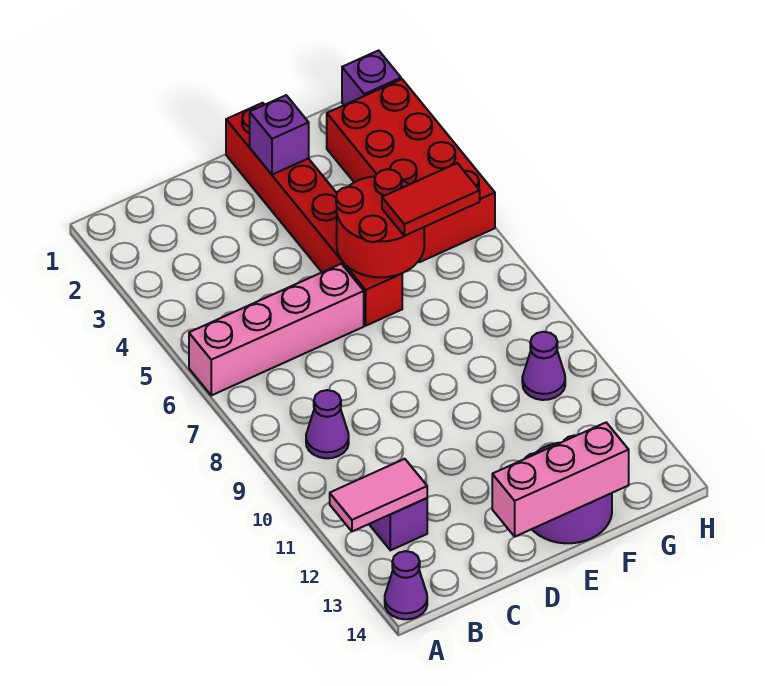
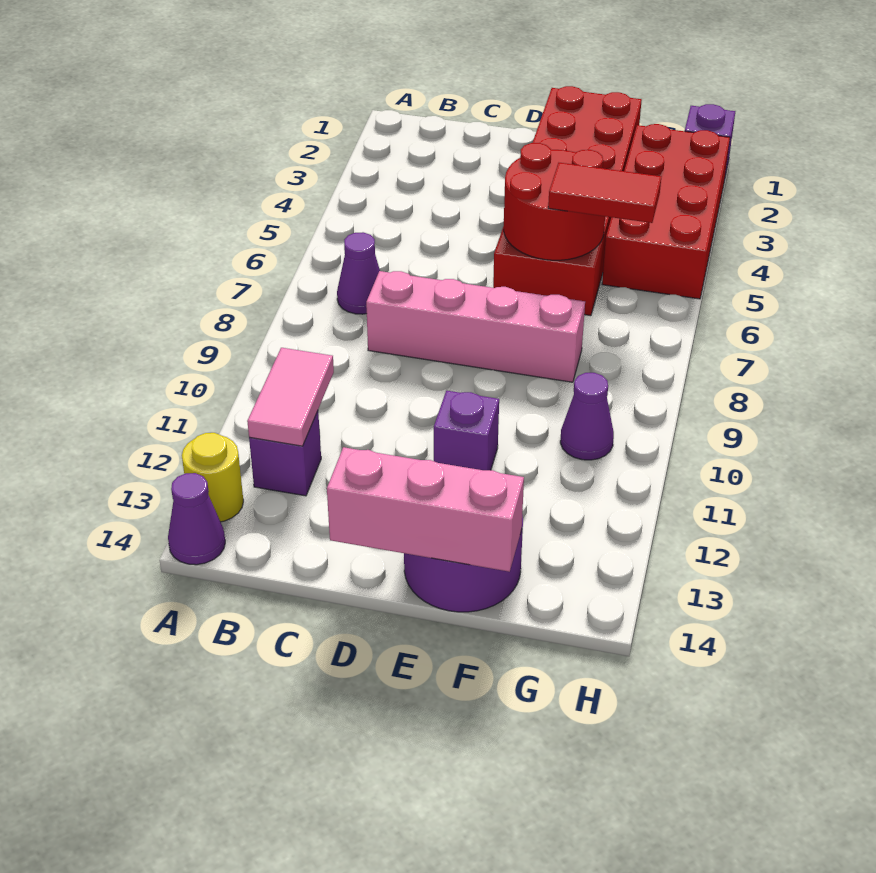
pink brick A6:D6 level 1 -> pink brick C8:F8 level 1
pink tile A12:B12 level 2 -> pink tile B11:B12 level 2
none -> yellow round brick A13 level 1
purple cone B9 level 1 -> purple cone B7 level 1
red brick E1:E6 level 1 -> red brick E1:F6 level 1
purple brick E2 level 2 -> purple brick E11 level 1

